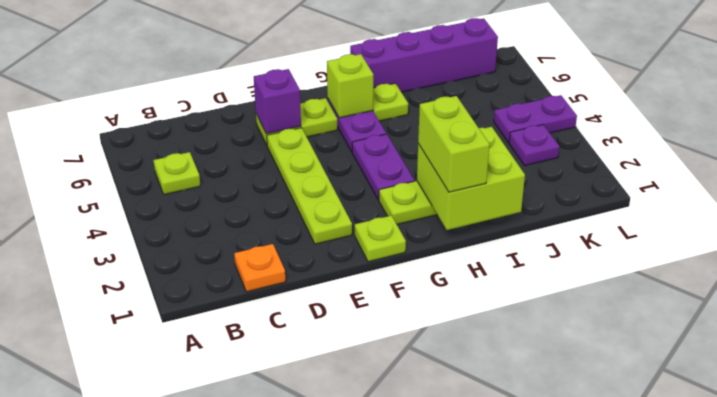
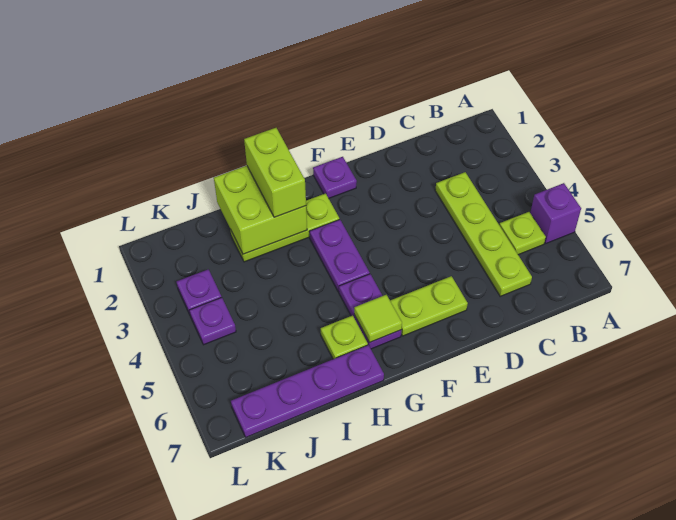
orange plate C1 level 1 -> none
lime plate E2:E5 level 1 -> lime plate C3:C6 level 1
purple brick E6 level 2 -> purple brick A5 level 1
lime plate F1 level 1 -> purple plate F1 level 1
lime brick G6 level 2 -> lime tile G6 level 2
purple brick H7:K7 level 1 -> purple plate H7:K7 level 1
purple plate K4:L4 level 1 -> purple plate K4 level 1

